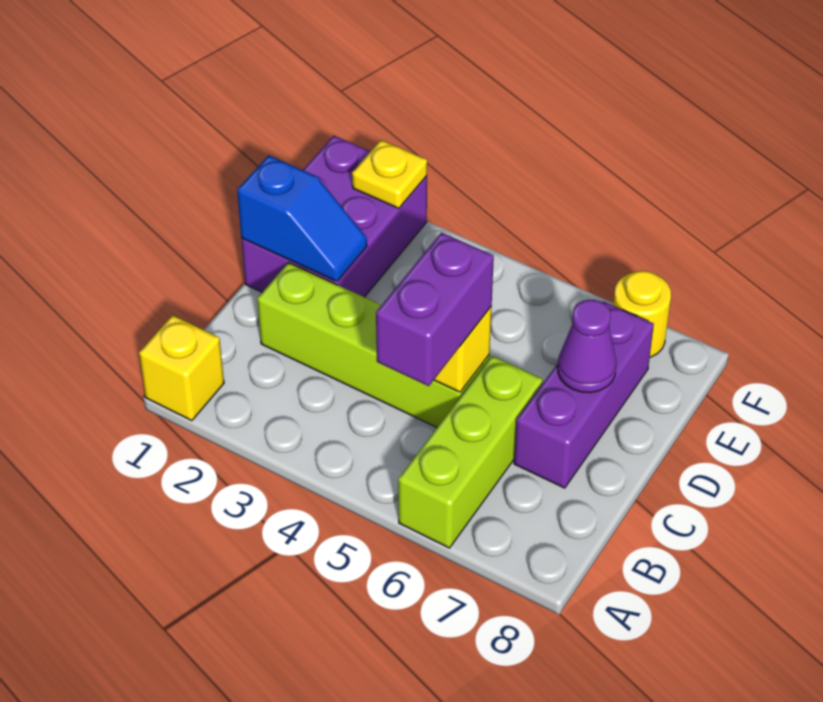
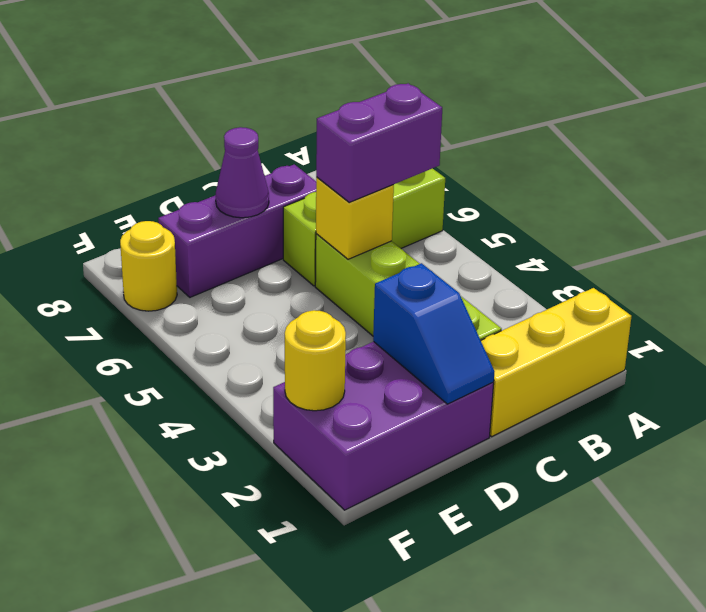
yellow brick A1 level 1 -> yellow brick A1:C1 level 1
blue slope D1:D2 level 2 top 1 -> blue slope D1:D2 level 2 top 2
yellow plate F2 level 2 -> yellow round brick F2 level 2

